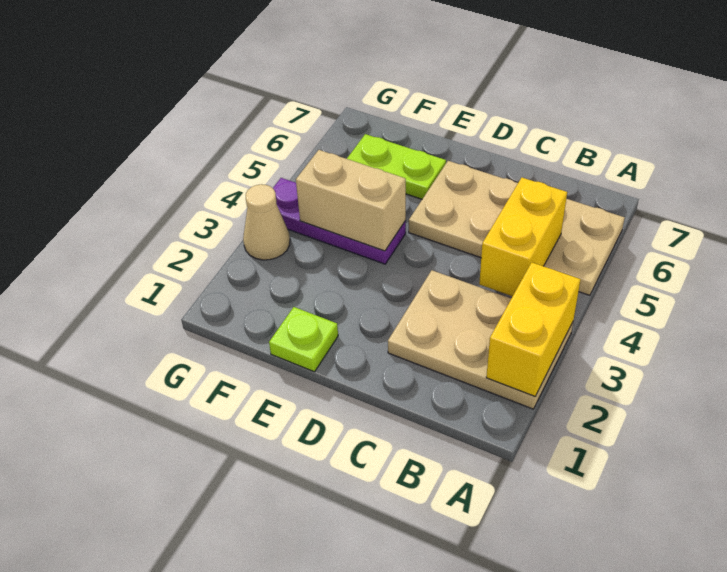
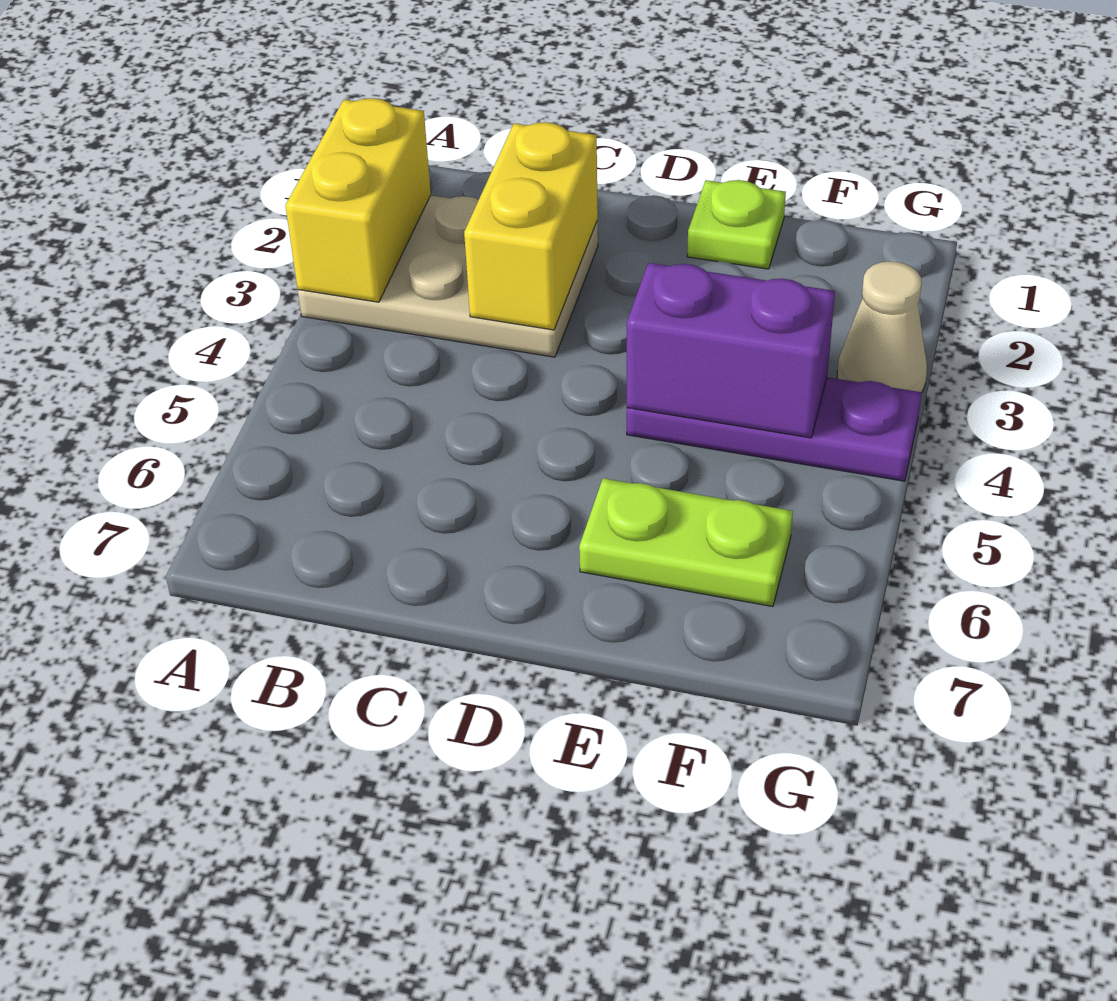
tan plate A5:D6 level 1 -> none
yellow brick B4:B5 level 2 -> yellow brick C2:C3 level 2
tan brick E4:F4 level 2 -> purple brick E4:F4 level 2

